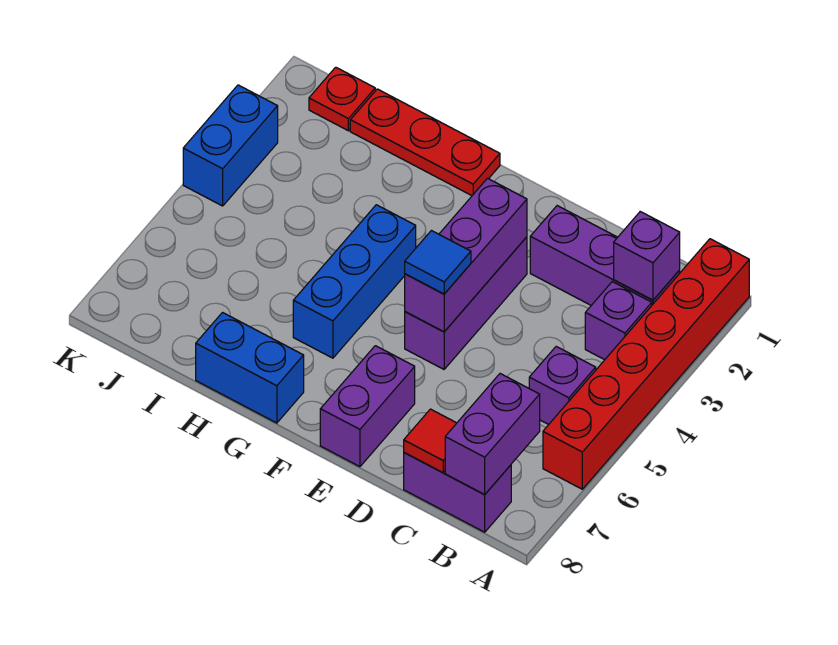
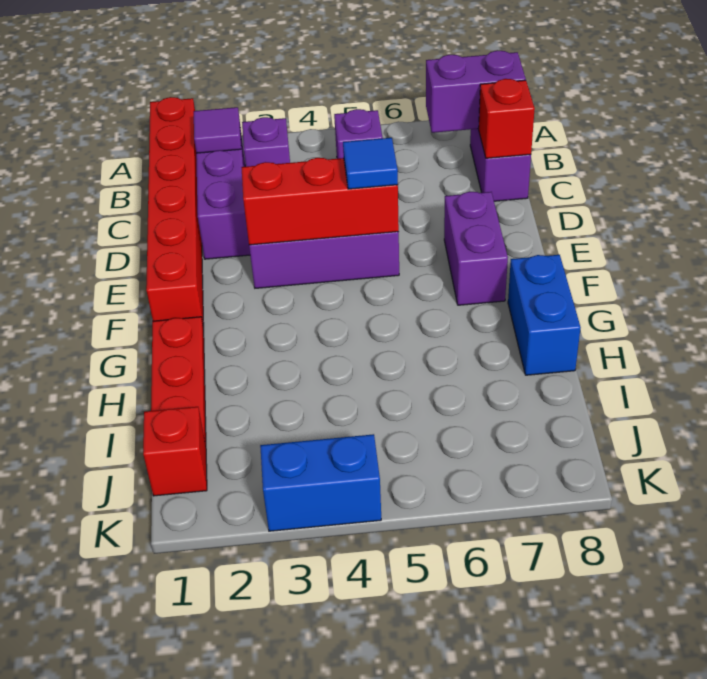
red brick A1:A6 level 1 -> red brick A1:F1 level 1
purple brick B2 level 2 -> purple tile B2 level 2
red tile C8 level 2 -> red brick C8 level 2
purple brick E3:E5 level 2 -> red brick E3:E5 level 2
purple brick E7:E8 level 1 -> purple brick E7:F7 level 1
blue brick G4:G6 level 1 -> none
red plate J1 level 1 -> red brick J1 level 1

